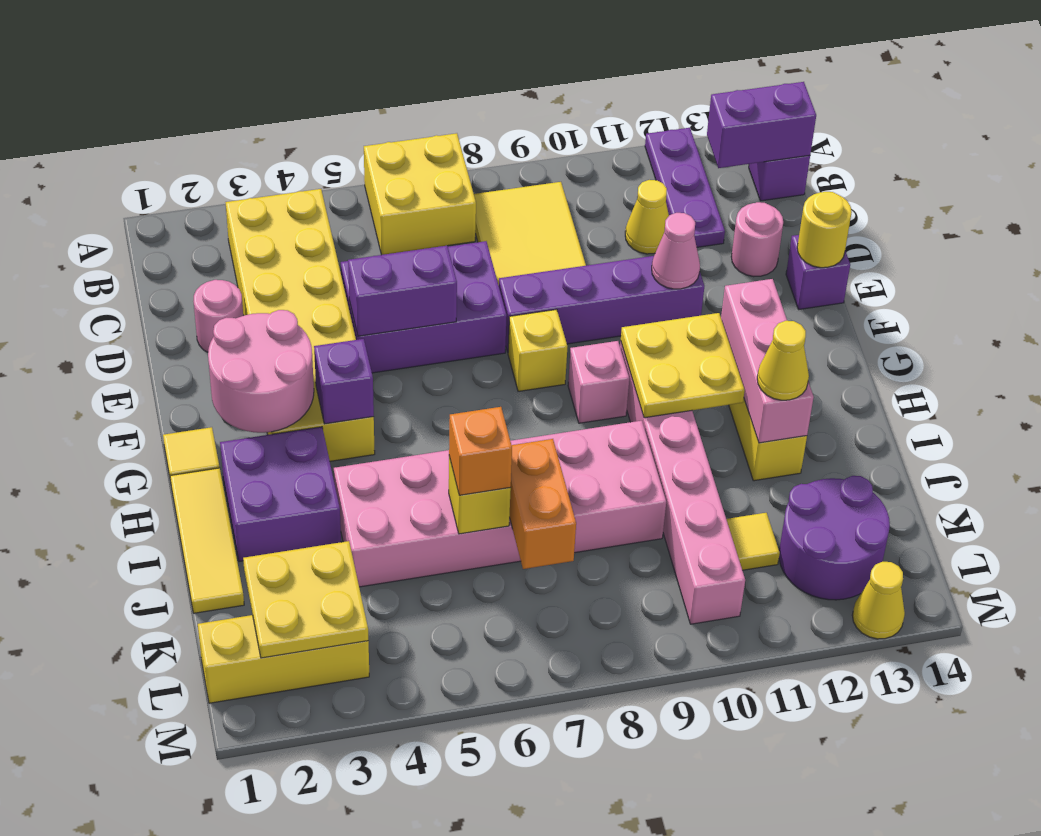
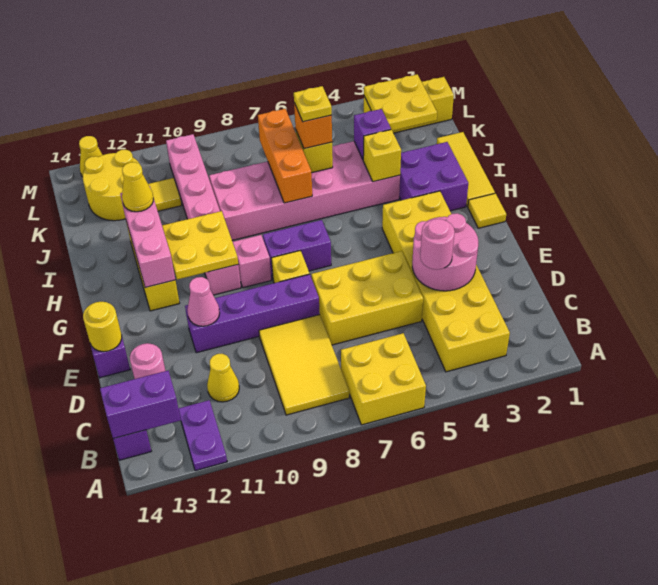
purple plate A12:C12 level 1 -> purple plate A12:B12 level 1
pink round brick D2 level 1 -> pink round brick D4 level 3
purple brick D5:E7 level 1 -> yellow brick D5:E7 level 1
purple brick E5:E6 level 2 -> purple brick G7:G8 level 1
pink round brick F2:G3 level 2 -> pink round brick D3:E4 level 2
purple brick G4 level 2 -> purple brick J4 level 2
none -> yellow brick I4 level 2
none -> yellow plate J6 level 4
orange brick J7:K7 level 2 -> orange brick I7:K7 level 2
purple round brick K12:L13 level 1 -> yellow round brick K12:L13 level 1

